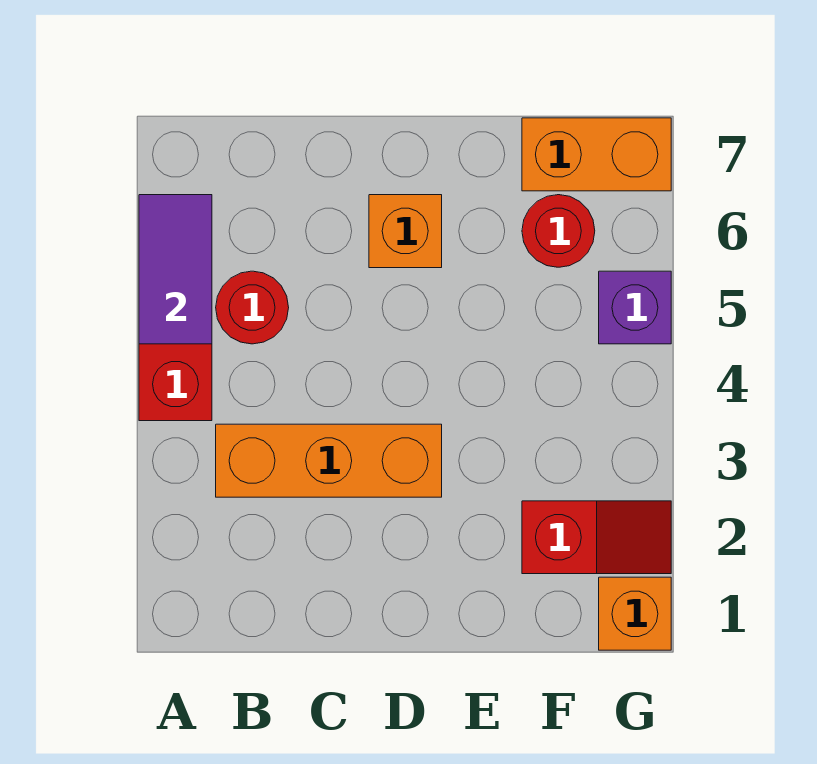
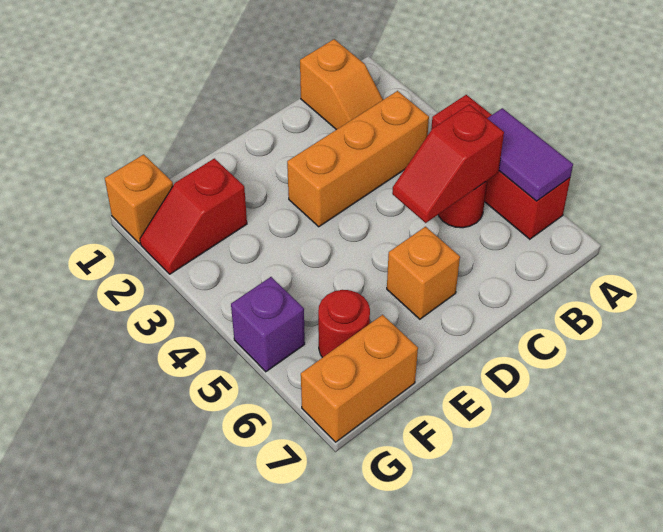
none -> orange slope B1:B2 level 1 top 1
none -> red slope B5:C5 level 2 top B

